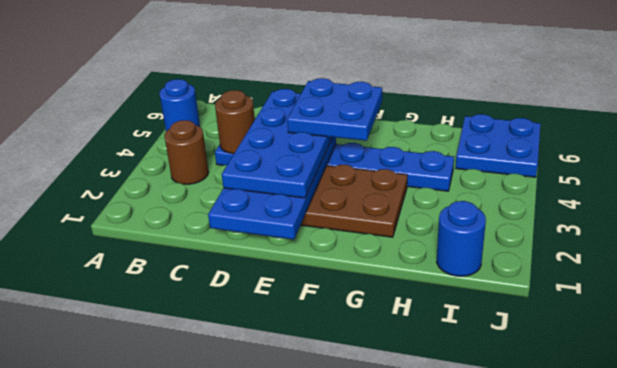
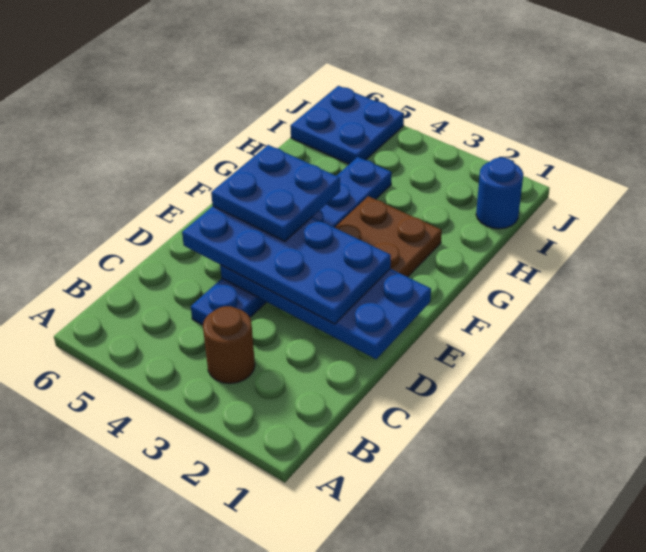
blue round brick A5 level 1 -> none
brown round brick C4 level 2 -> none

